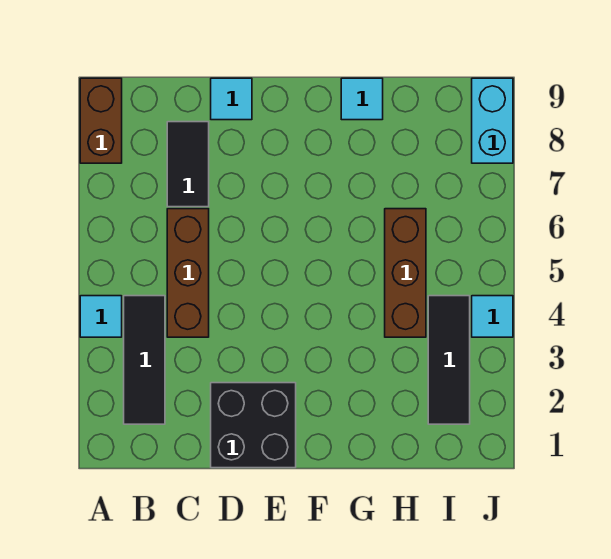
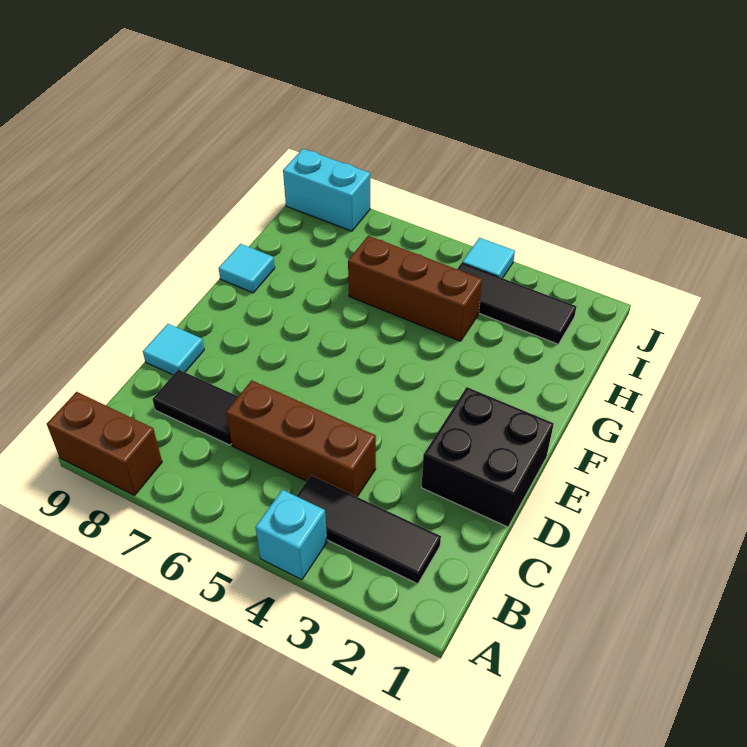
cyan tile A4 level 1 -> cyan brick A4 level 1

